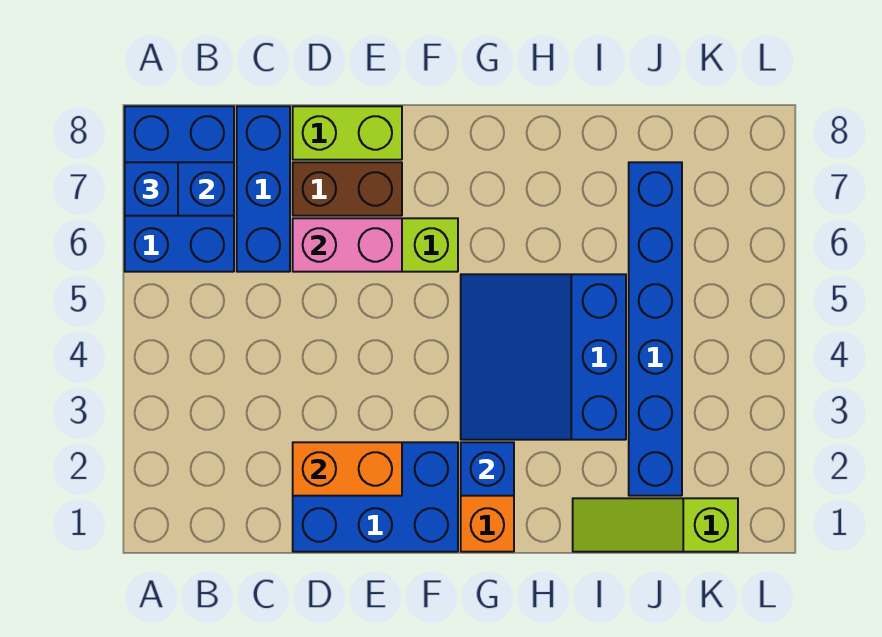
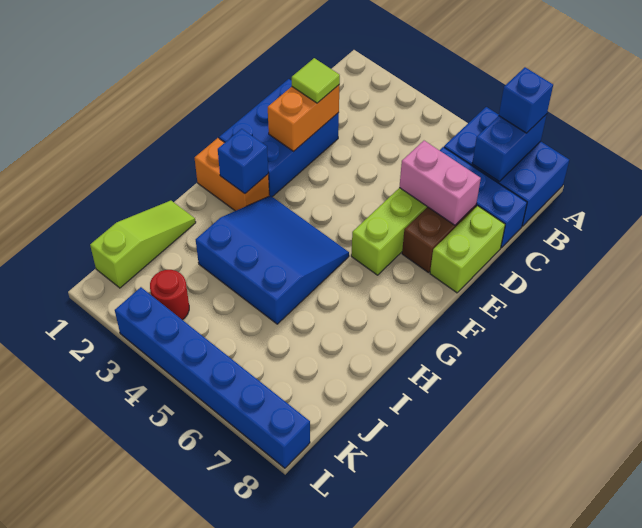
none -> lime tile D2 level 3
pink brick D6:E6 level 2 -> pink brick D6:D7 level 2
blue brick J2:J7 level 1 -> blue brick L3:L8 level 1
none -> red round brick K3 level 1

